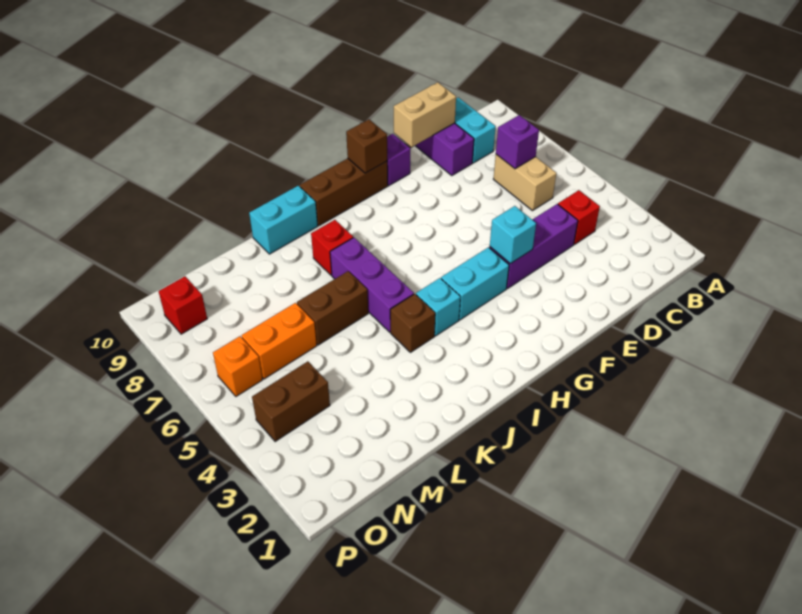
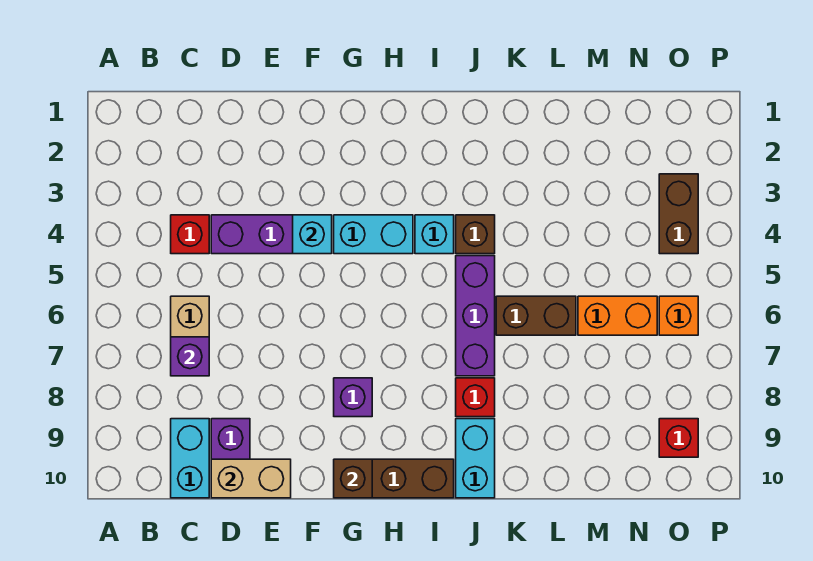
purple brick F10 level 1 -> purple brick G8 level 1
cyan brick J10:K10 level 1 -> cyan brick J9:J10 level 1
brown brick N4:O4 level 1 -> brown brick O3:O4 level 1

